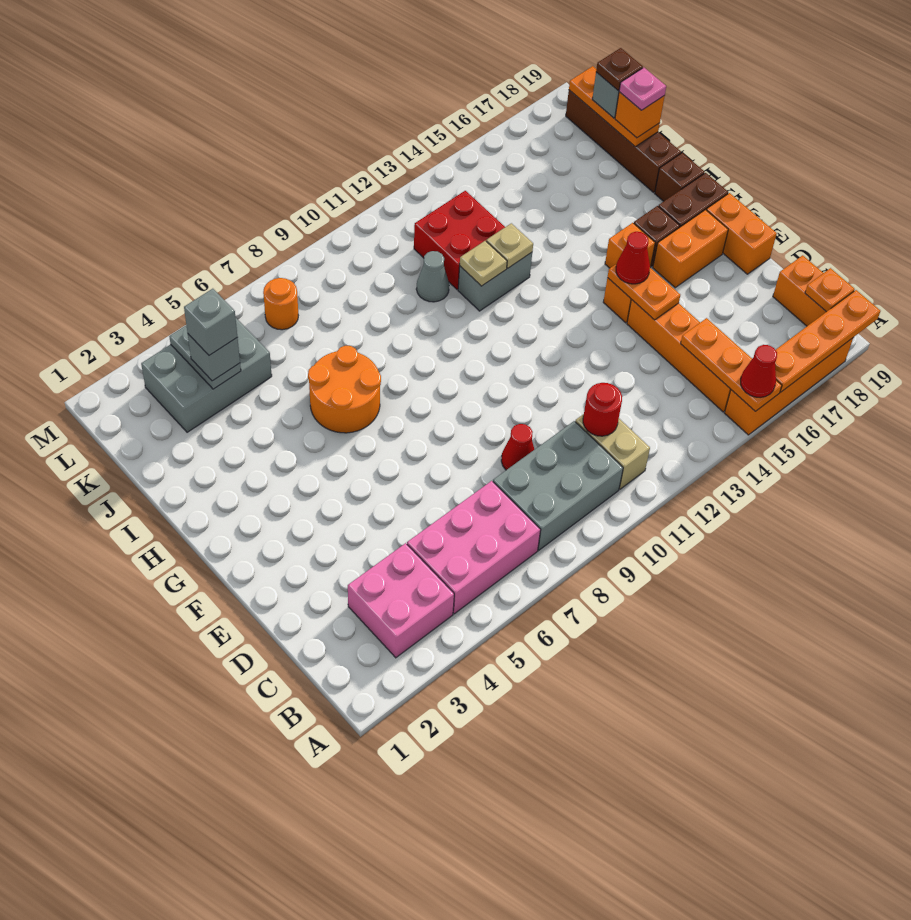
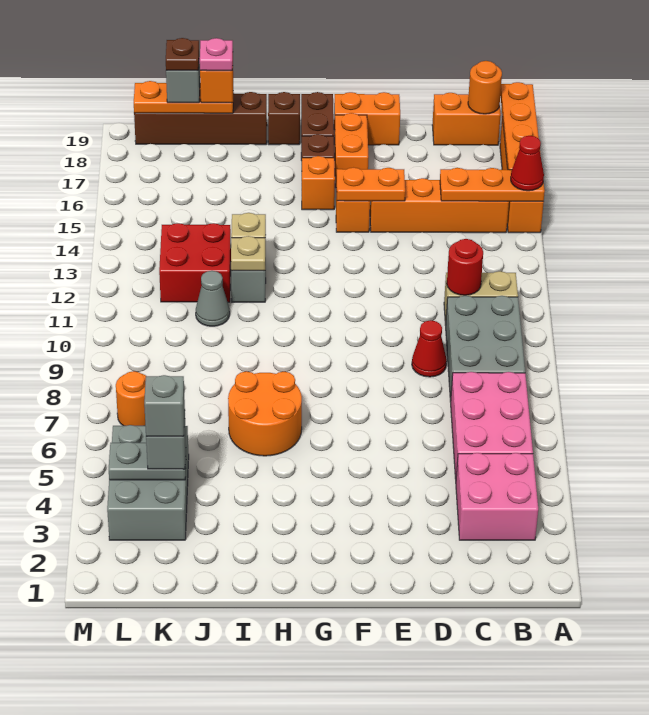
orange plate B19 level 2 -> orange round brick B19 level 2
red cone F15 level 3 -> none

